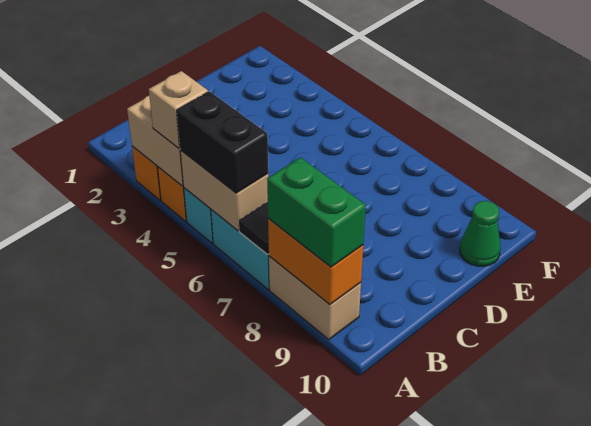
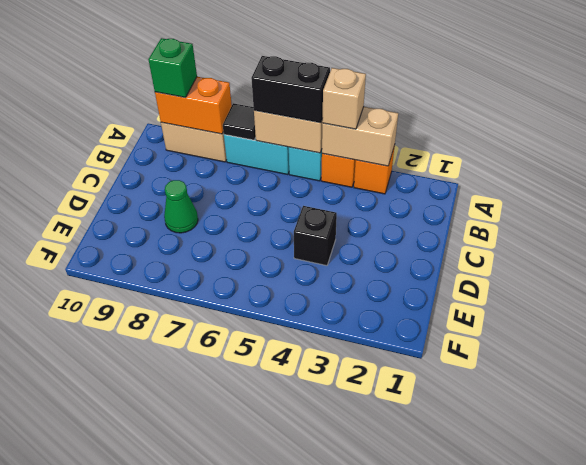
green brick A8:A9 level 3 -> green brick A9 level 3
none -> black brick D4 level 1
green cone E10 level 1 -> green cone D8 level 1

